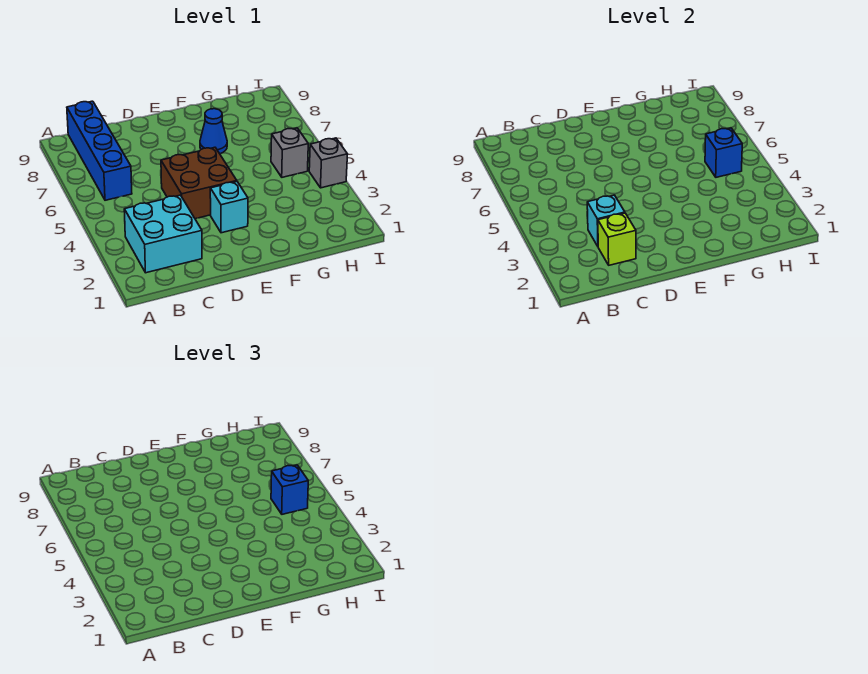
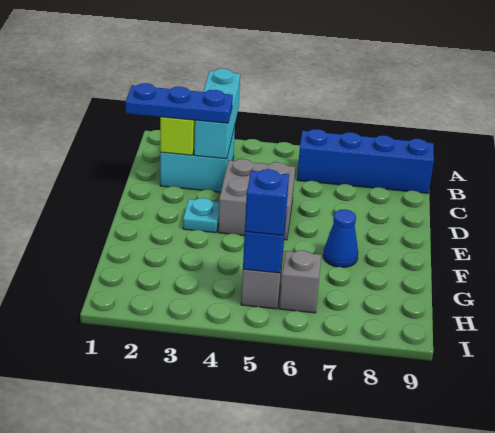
none -> blue plate C1:C3 level 3
cyan brick C3 level 2 -> cyan brick A3:C3 level 2
brown brick D4:E5 level 1 -> grey brick D4:E5 level 1
cyan brick E3 level 1 -> cyan plate E3 level 1
grey brick I4 level 1 -> grey brick H6 level 1

